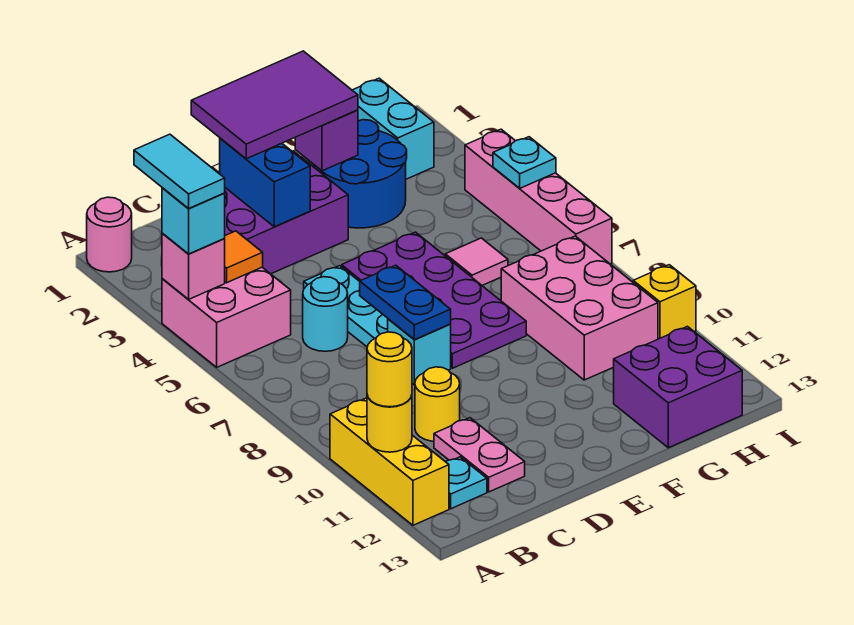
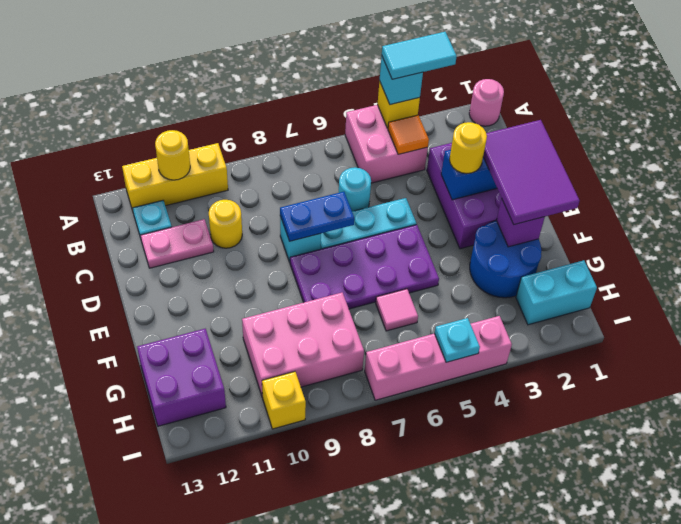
pink brick A4 level 2 -> yellow brick A4 level 2
yellow round brick A11 level 3 -> yellow round brick D3 level 3

